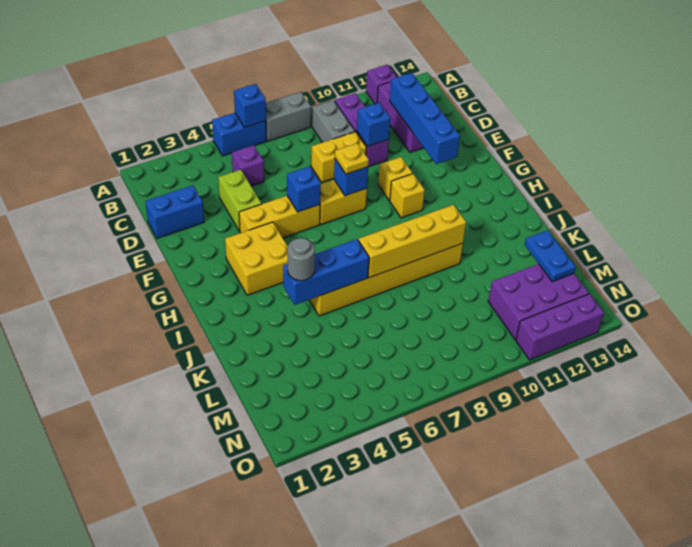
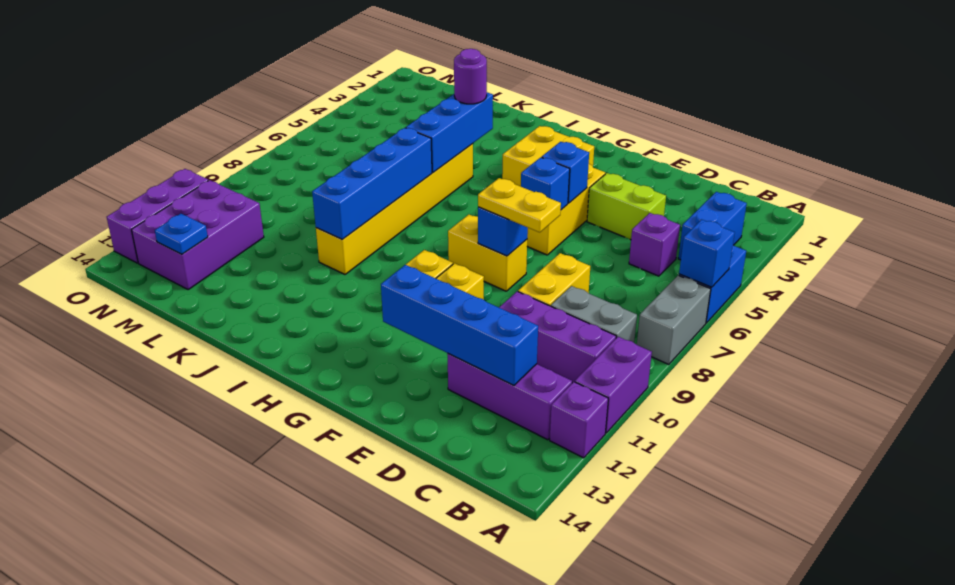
none -> purple brick A10:A11 level 1
blue brick D1:D2 level 1 -> blue brick B3:B4 level 1
blue brick D10 level 2 -> blue brick F5 level 2
yellow brick F7:F8 level 1 -> yellow brick F8:G8 level 1
yellow plate F8 level 3 -> yellow plate E8:F8 level 3
grey round brick J4 level 3 -> purple round brick J4 level 3
yellow brick J7:J10 level 2 -> blue brick J7:J10 level 2
blue plate L13:M13 level 2 -> blue plate M13 level 2

